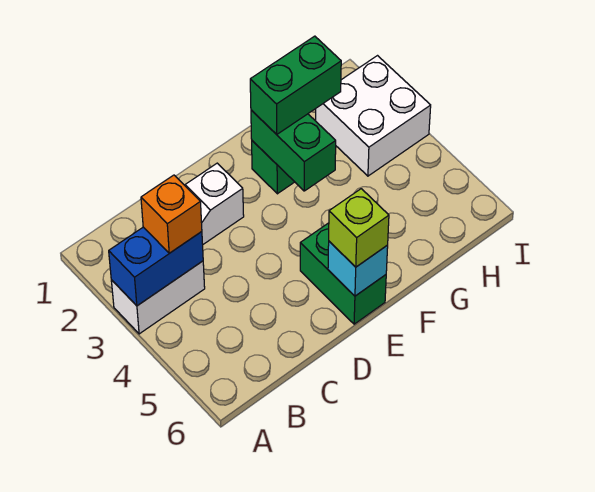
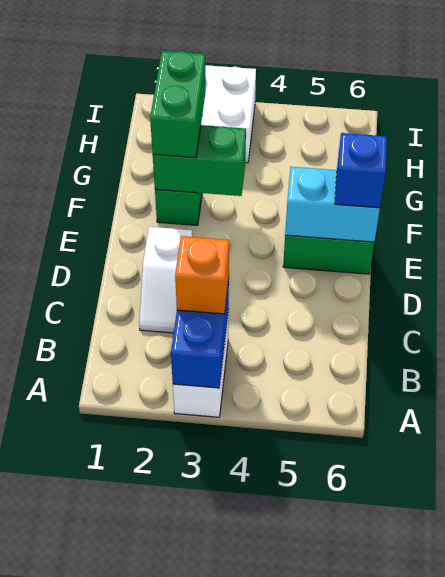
cyan brick E6 level 2 -> cyan brick E5:E6 level 2
lime brick E6 level 3 -> blue brick E6 level 3

